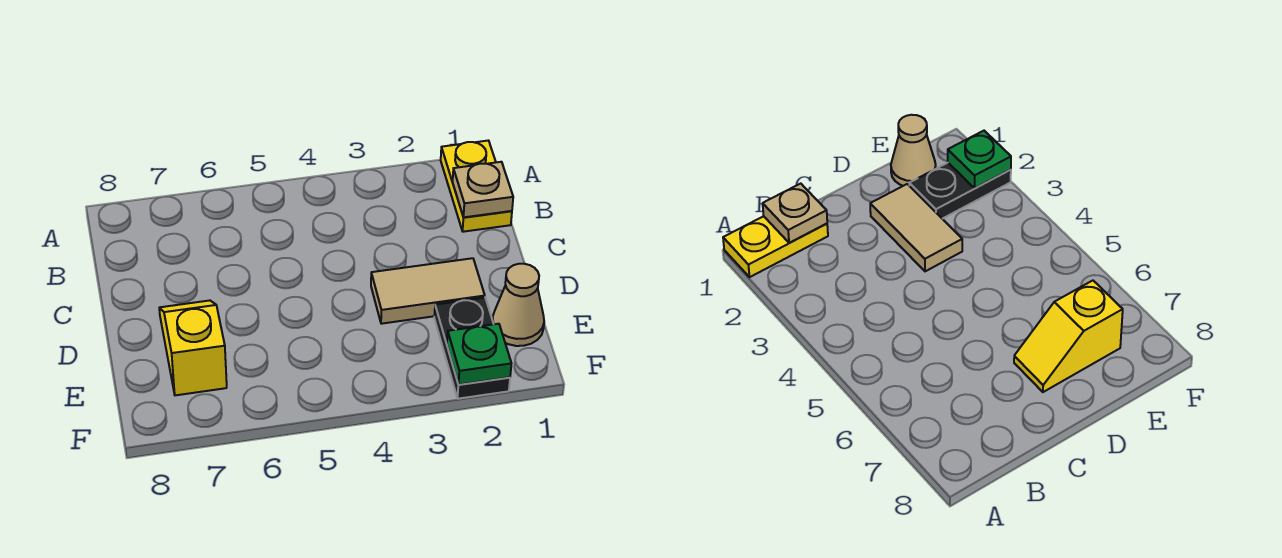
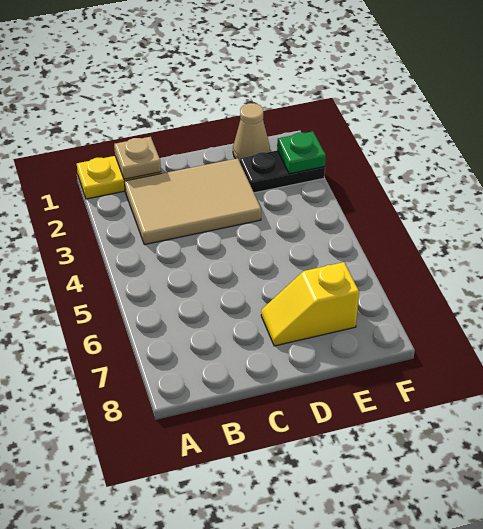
tan tile D2:D3 level 1 -> tan tile B2:D3 level 1

